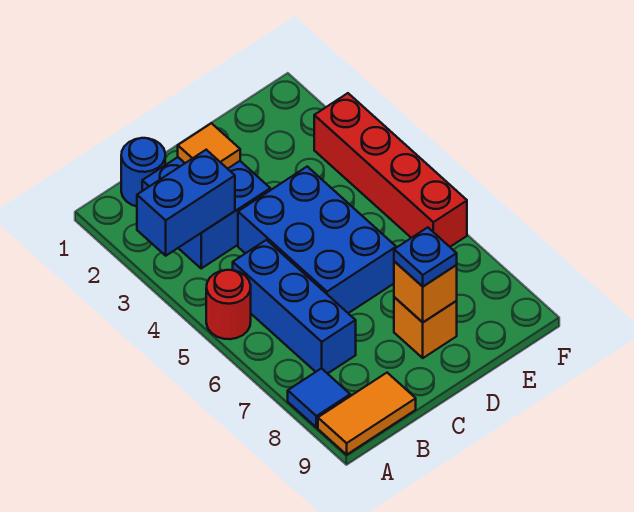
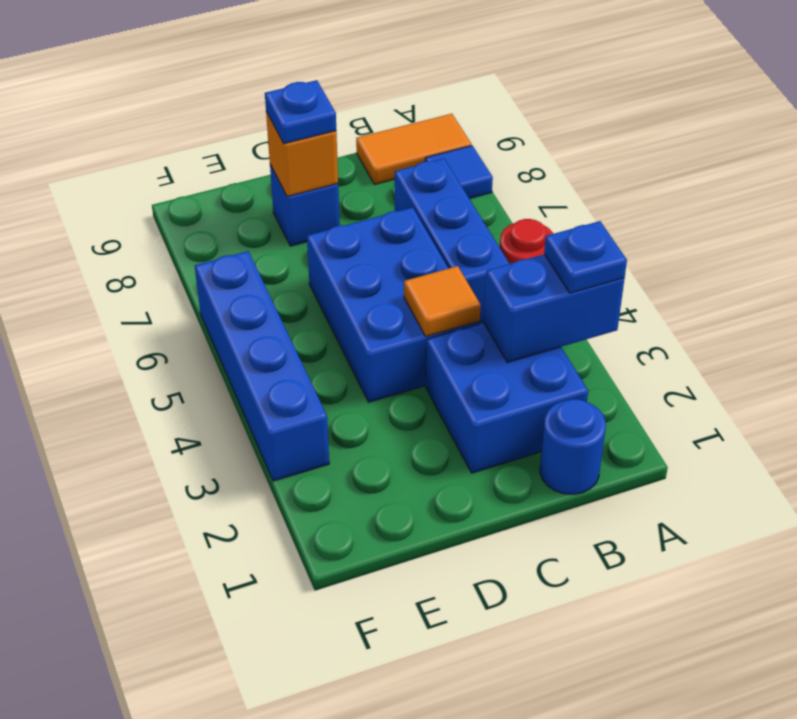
none -> blue plate A3 level 3
orange tile C2 level 2 -> orange tile C4 level 2
orange brick D8 level 1 -> blue brick D8 level 1
red brick F3:F6 level 1 -> blue brick F3:F6 level 1

